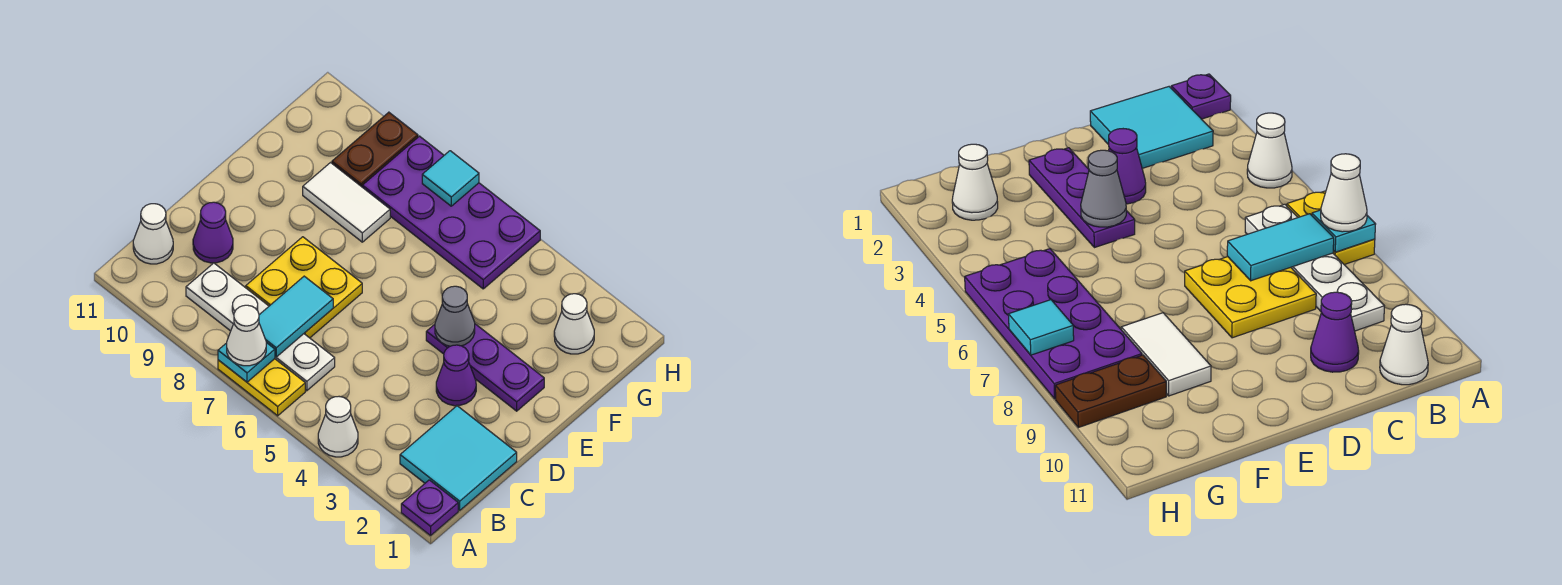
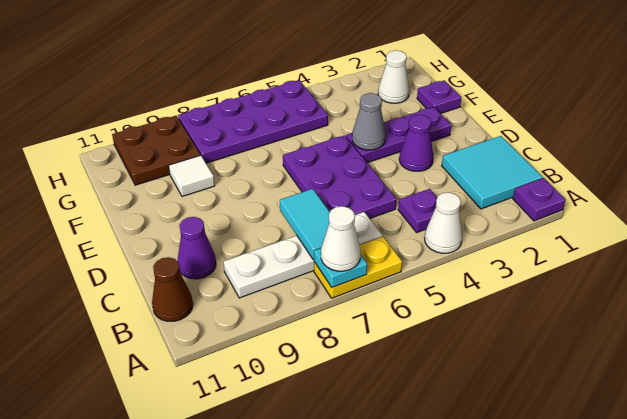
none -> purple plate B4 level 1
white cone B11 level 1 -> brown cone B11 level 1
none -> purple plate C5:E6 level 1
yellow plate C7:D8 level 1 -> none
none -> purple plate F1 level 1
white tile F8:F9 level 1 -> white tile F9 level 1
brown plate G9:H9 level 1 -> brown plate G9:H10 level 1
cyan tile H7 level 2 -> none

